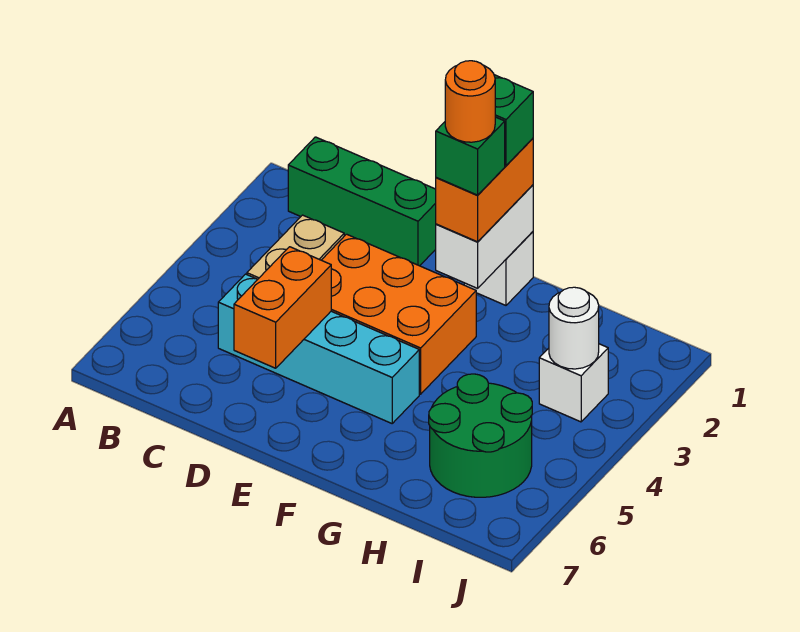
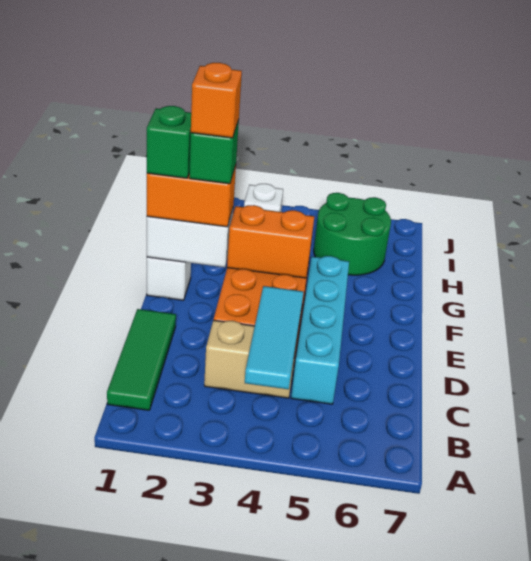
green brick B1:D1 level 1 -> green tile B1:D1 level 1
none -> cyan tile B4:D4 level 2
orange brick D5:D6 level 2 -> orange brick F3:F4 level 2
orange round brick F2 level 5 -> orange brick F2 level 5
white round brick I3 level 2 -> none

